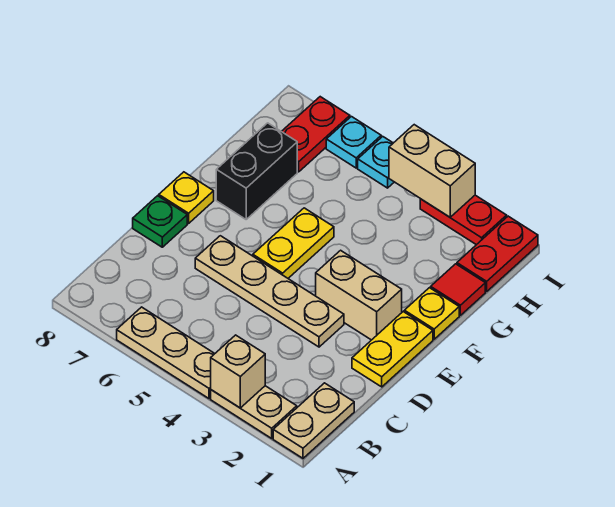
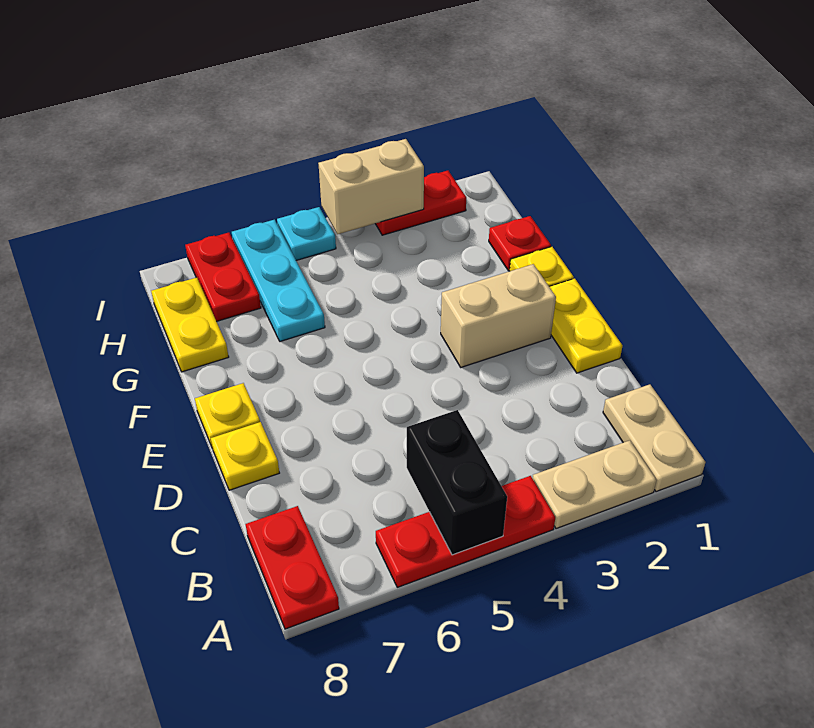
tan brick A3 level 2 -> none
tan plate A4:A6 level 1 -> red plate A4:A6 level 1
tan plate D3:D6 level 1 -> none
green plate D8 level 1 -> yellow plate D8 level 1
yellow plate E5:F5 level 1 -> yellow plate G8:H8 level 1
black brick F7:G7 level 1 -> black brick A5:B5 level 2
red tile G1 level 1 -> red plate G1 level 1
red plate H1:I1 level 1 -> red plate A8:B8 level 1
cyan plate I6 level 1 -> cyan plate G6:I6 level 1

